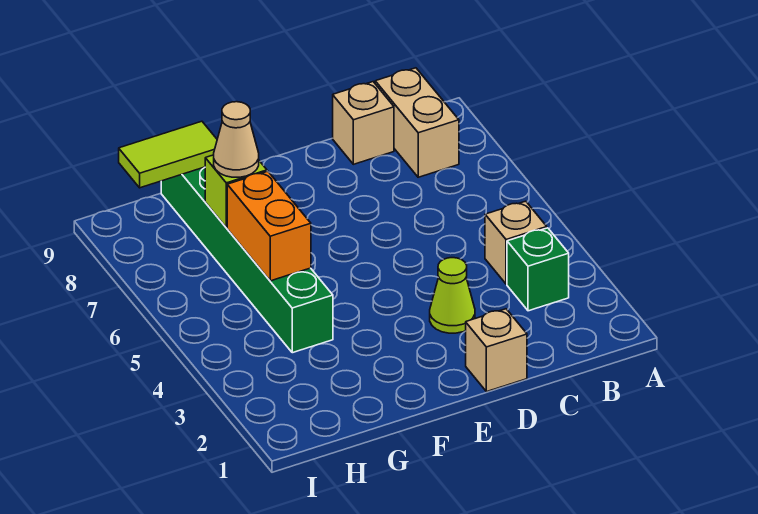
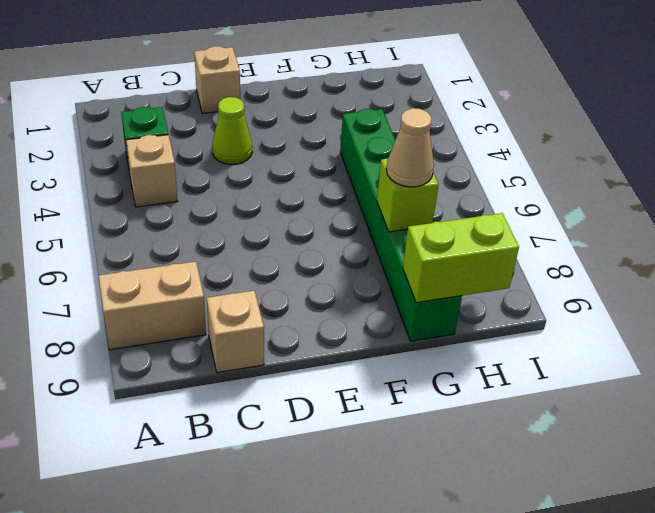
tan brick B8:B9 level 1 -> tan brick A8:B8 level 1
orange brick G5:G6 level 2 -> none
lime tile G9:H9 level 2 -> lime brick G9:H9 level 2

